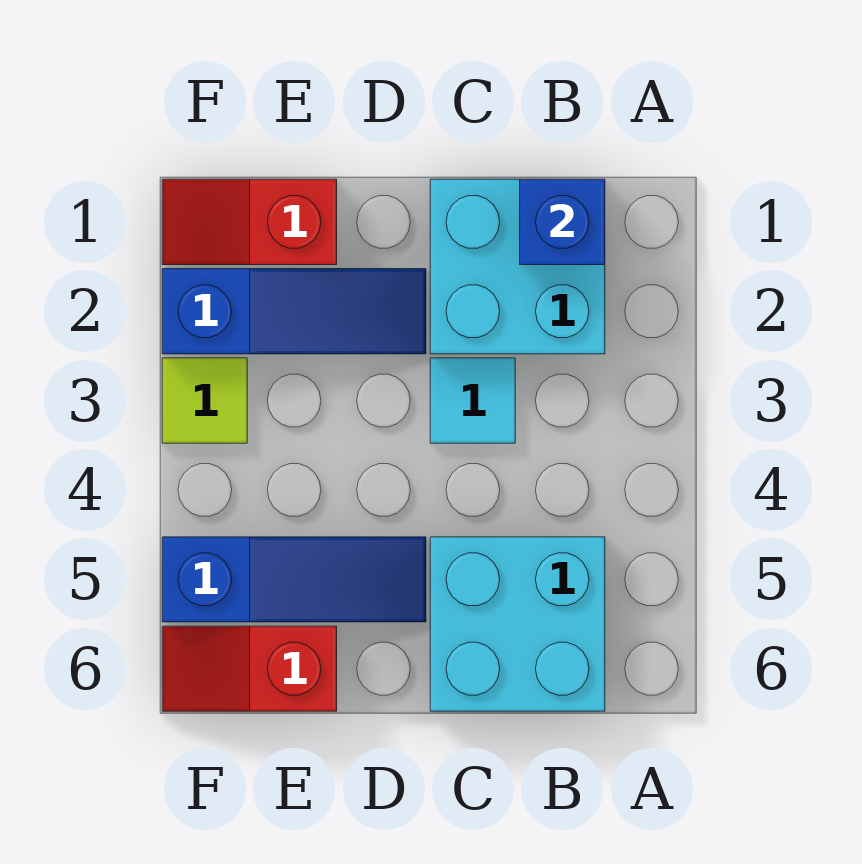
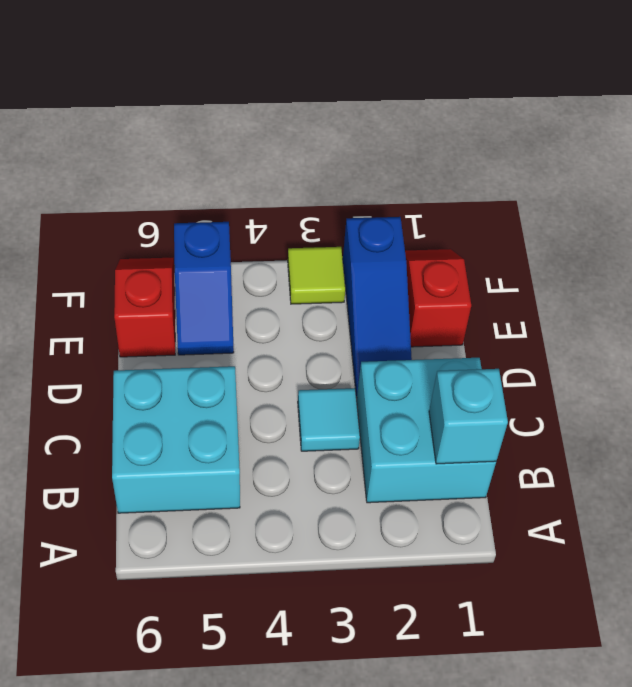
blue brick B1 level 2 -> cyan brick B1 level 2
blue slope D5:F5 level 1 top F -> blue slope E5:F5 level 1 top F

